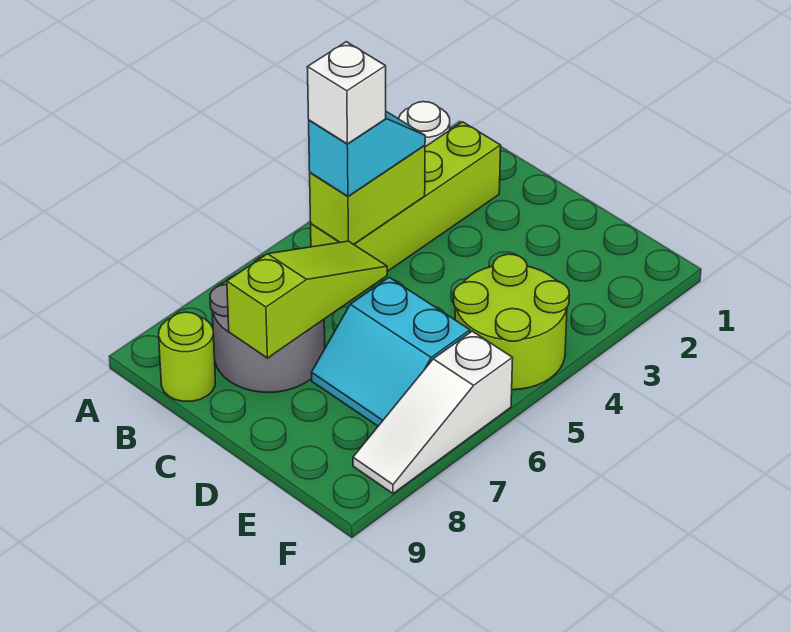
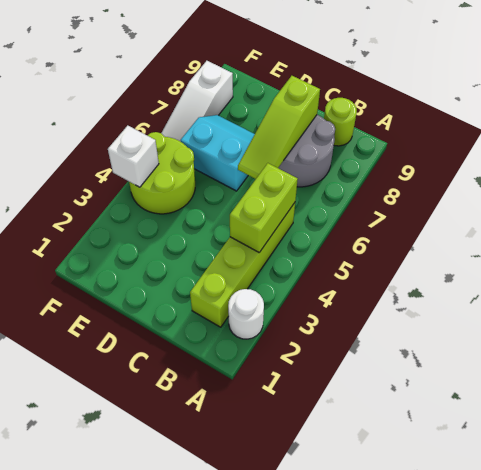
cyan slope B4:B5 level 3 top 5 -> none
white brick B5 level 4 -> white brick F4 level 2
white slope F6:F8 level 1 top 6 -> white slope F6:F8 level 1 top 8

